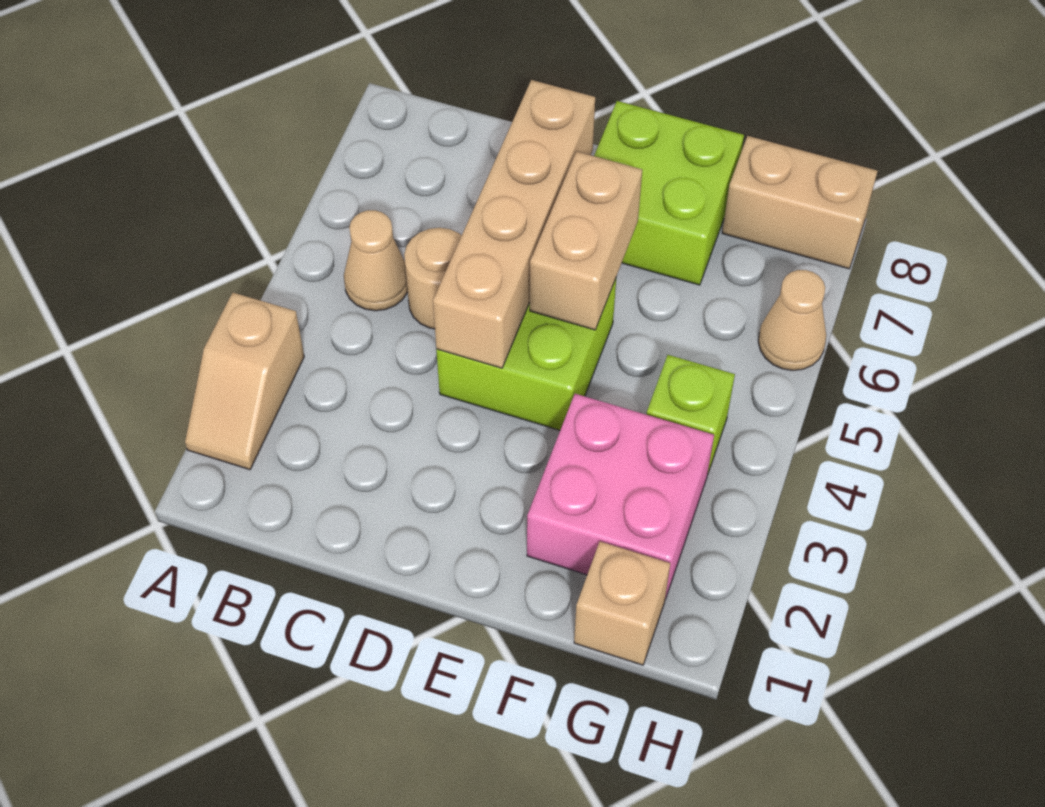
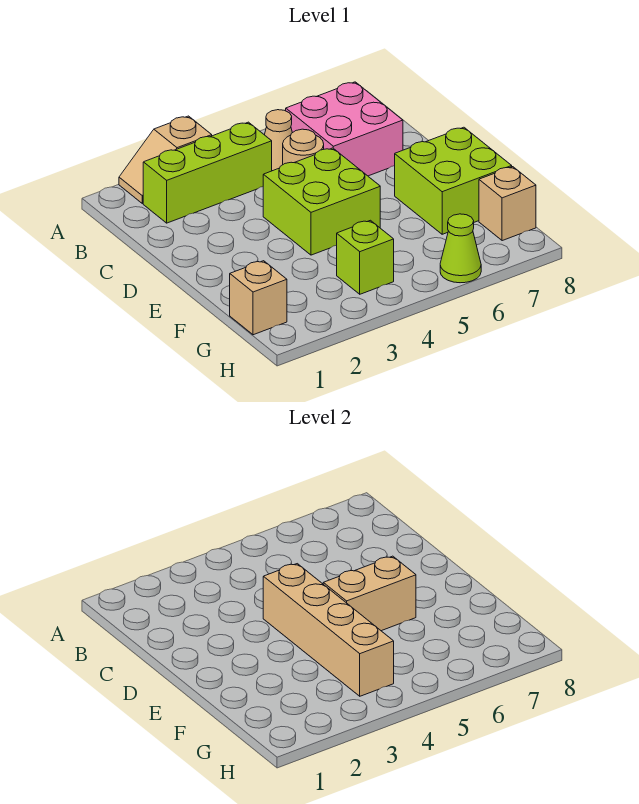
none -> lime brick B2:B4 level 1
tan brick D4:D7 level 2 -> tan brick D4:G4 level 2
pink brick F2:G3 level 1 -> pink brick B6:C7 level 1
tan brick G8:H8 level 1 -> tan brick G8 level 1
tan cone H6 level 1 -> lime cone H6 level 1

